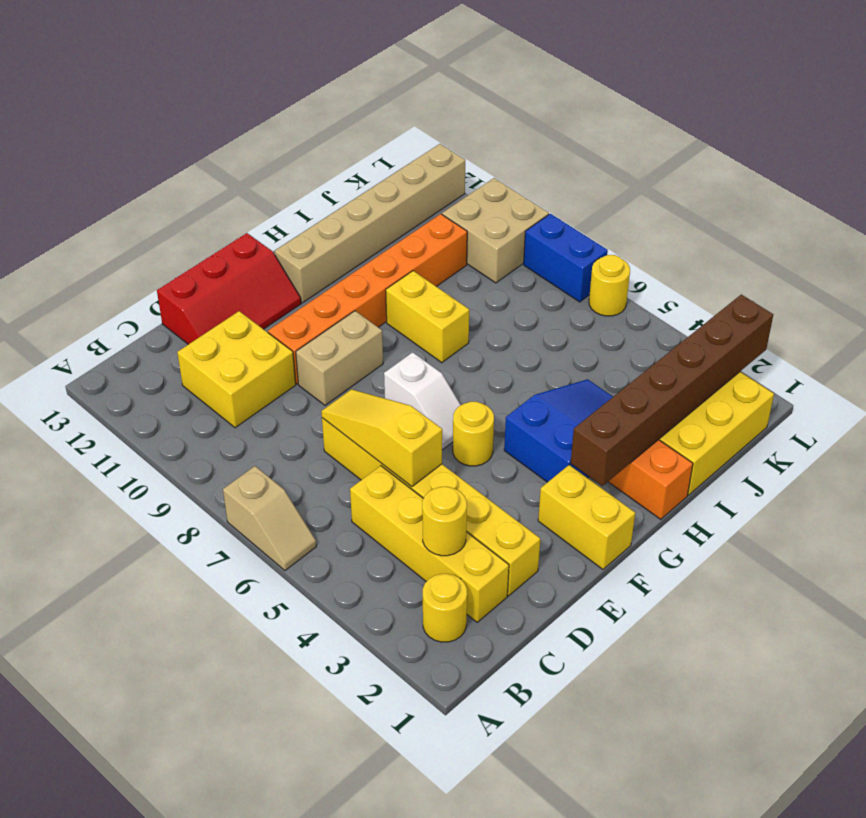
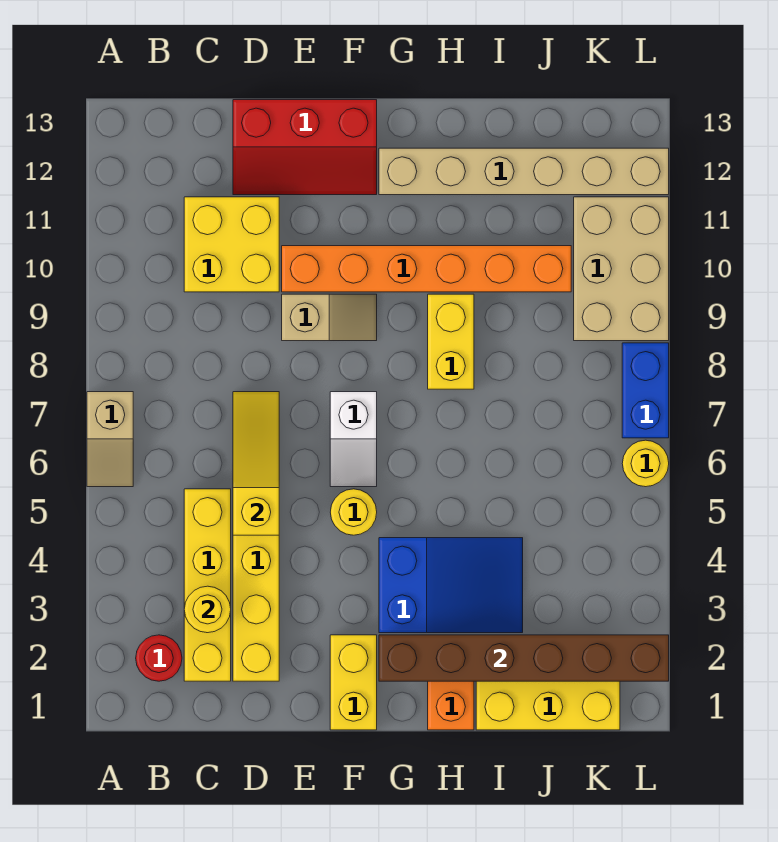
yellow round brick B2 level 1 -> red round brick B2 level 1
tan brick E9:F9 level 1 -> tan slope E9:F9 level 1 top E
tan brick K9:L10 level 1 -> tan brick K9:L11 level 1

